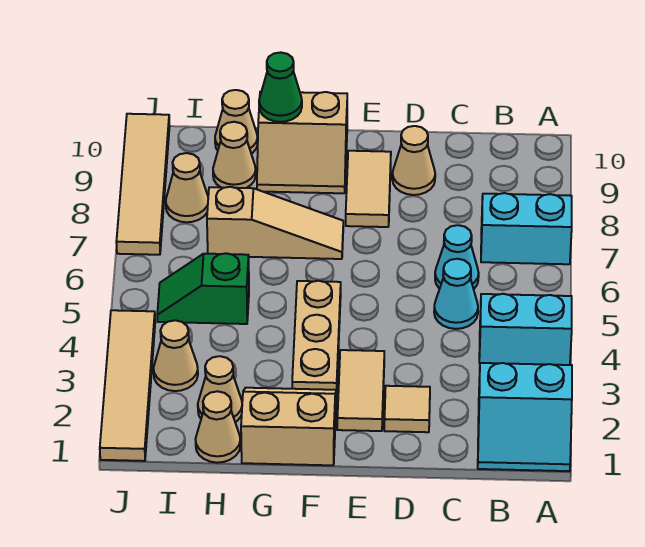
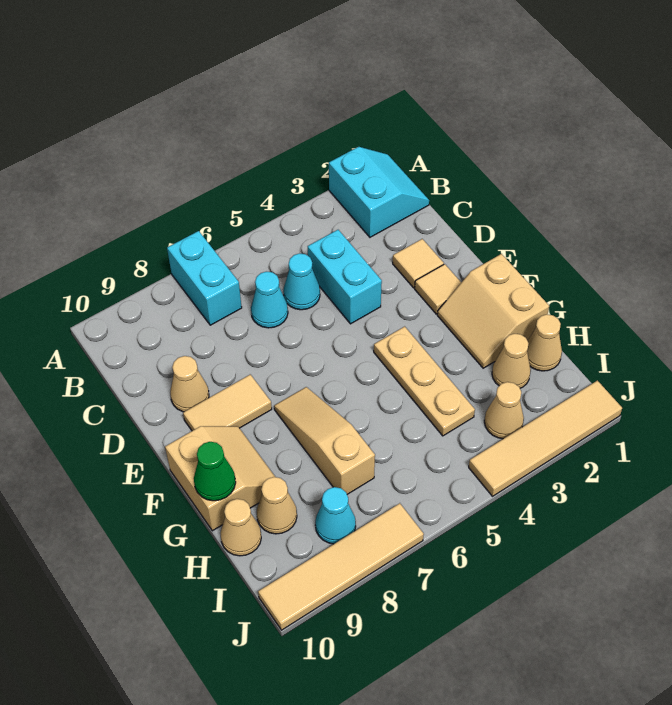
cyan brick A4:B4 level 1 -> cyan brick C4:D4 level 1
tan tile E2:E3 level 1 -> tan tile E2 level 1
tan plate F3:F5 level 1 -> tan plate F4:H4 level 1
green slope H5:I5 level 1 top H -> none
tan cone I8 level 1 -> cyan cone I8 level 1

